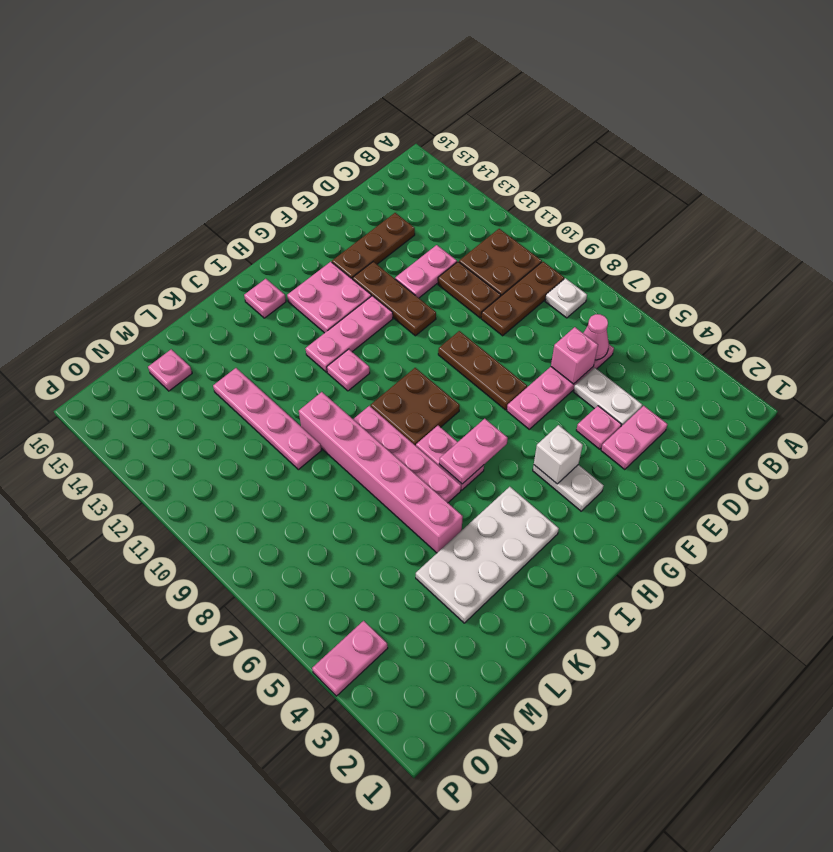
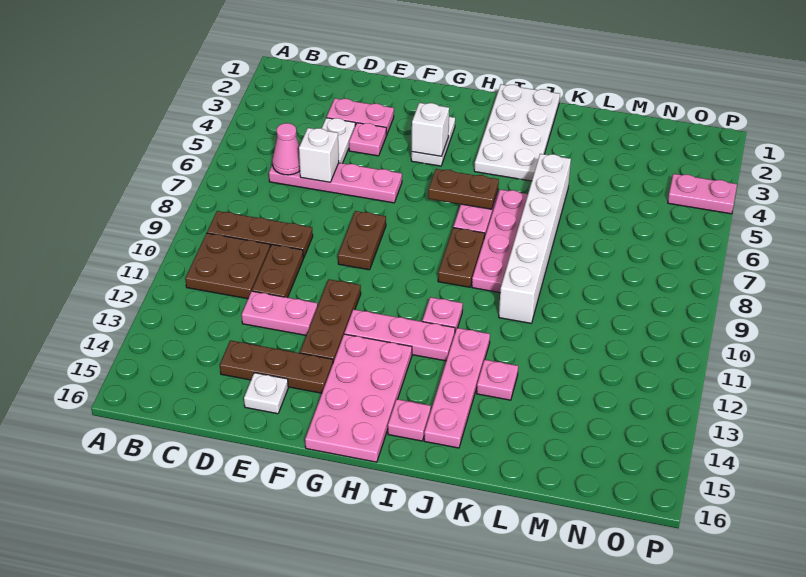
white plate B8 level 1 -> white plate E15 level 1
pink brick D6 level 2 -> white brick D6 level 2
brown plate F7:F9 level 1 -> brown plate F8:F9 level 1
pink plate G13:H14 level 1 -> pink plate G13:H16 level 1
pink plate H6:I6 level 2 -> brown plate H6:I6 level 2
brown plate H8:I9 level 1 -> brown plate I8:I9 level 1
white plate I3:L4 level 1 -> white plate I1:J4 level 1
pink brick K5:K10 level 1 -> white brick K5:K10 level 1
pink plate L10:L13 level 1 -> pink plate J12:J15 level 1
pink plate M15 level 1 -> pink plate K13 level 1

